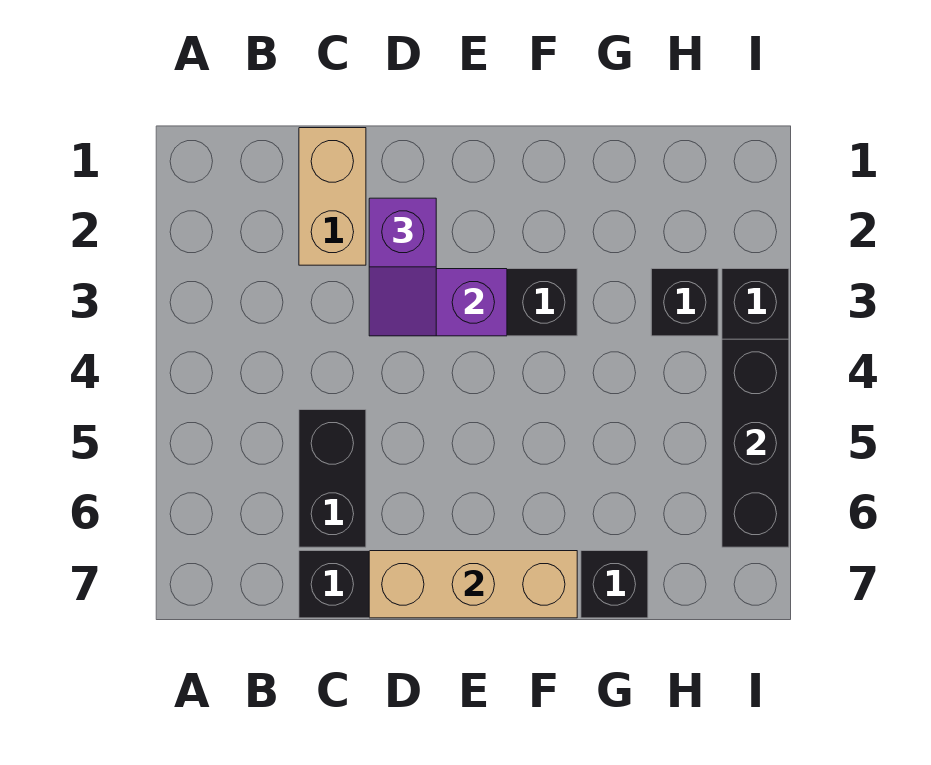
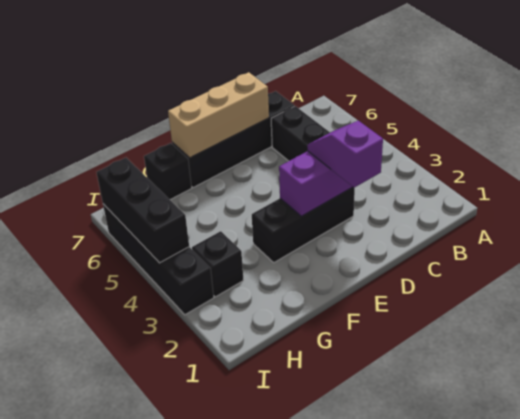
tan brick C1:C2 level 1 -> none

